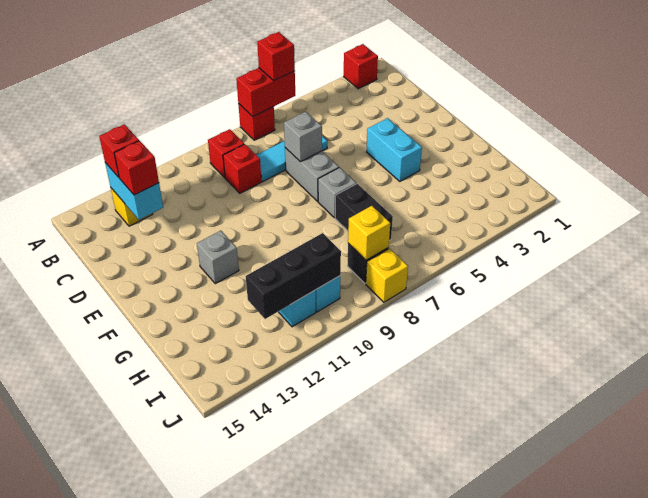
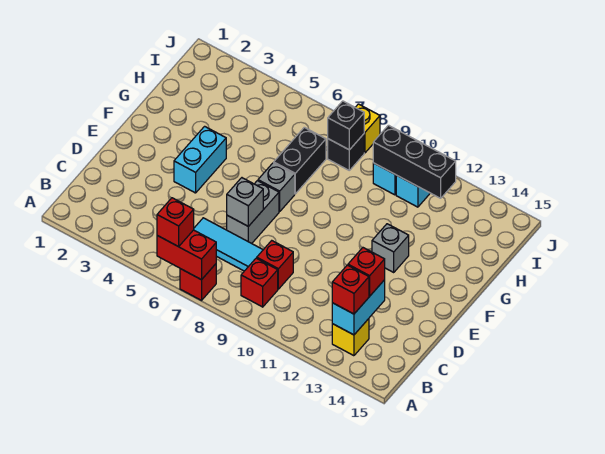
red brick A2 level 1 -> none
yellow brick I8 level 2 -> black brick I8 level 2

